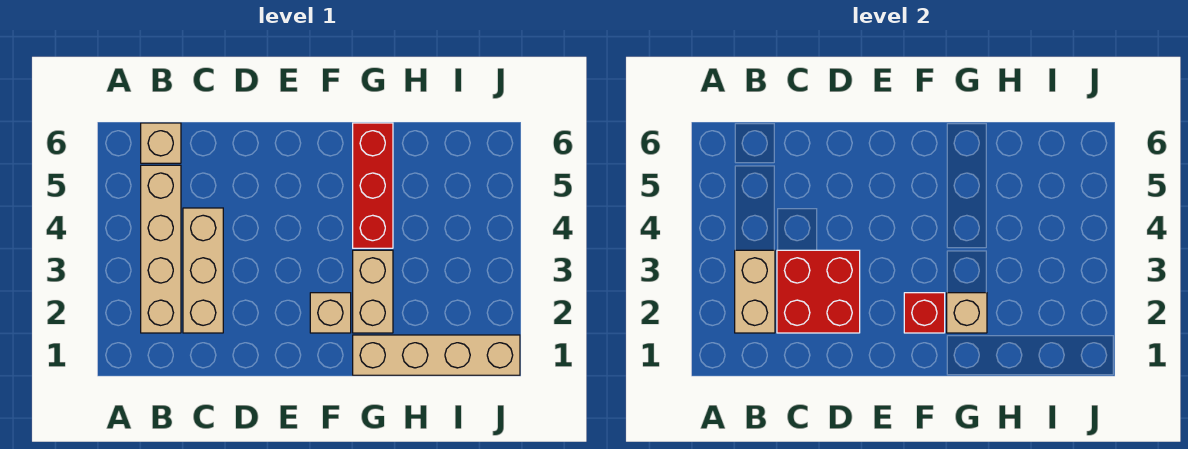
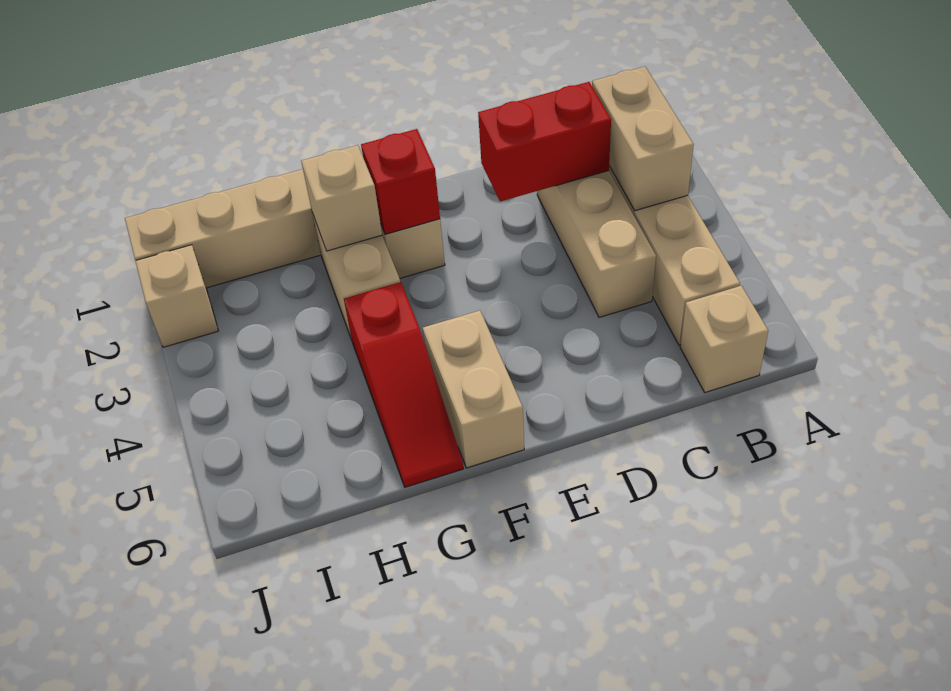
red brick C2:D3 level 2 -> red brick C2:D2 level 2
none -> tan brick F5:F6 level 1
red brick G4:G6 level 1 -> red slope G4:G6 level 1 top 4
none -> tan brick J2 level 1

